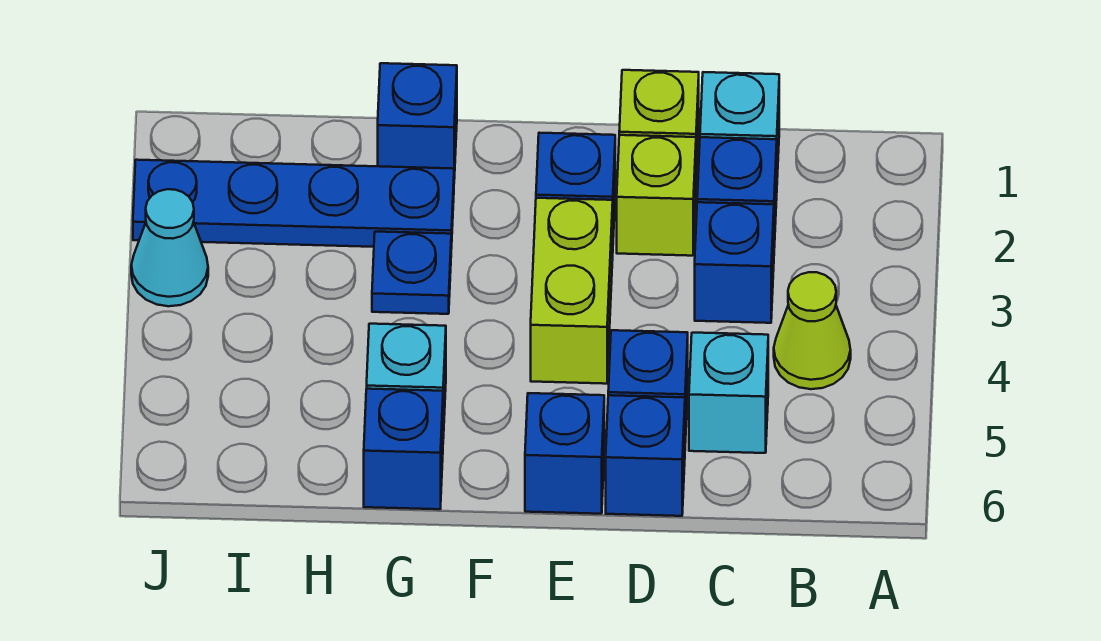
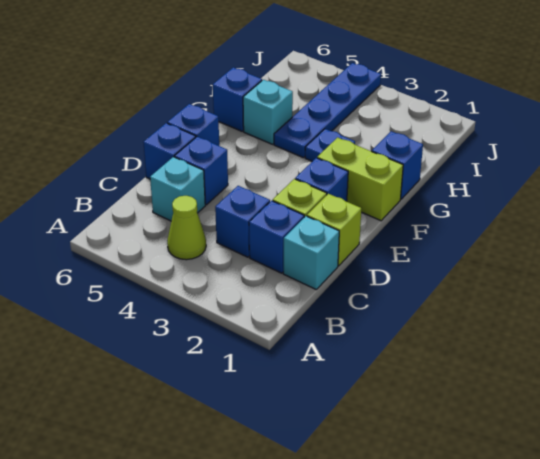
lime brick E3:E4 level 1 -> lime brick F1:F2 level 1
blue plate G2:J2 level 1 -> blue plate G4:J4 level 1
cyan cone J3 level 1 -> none

